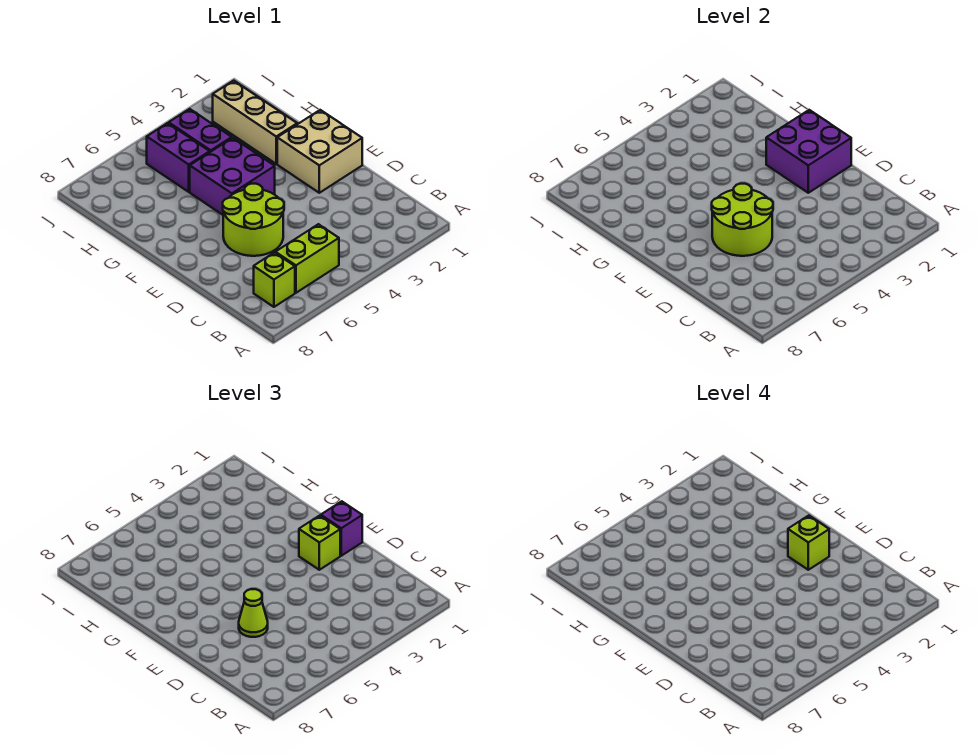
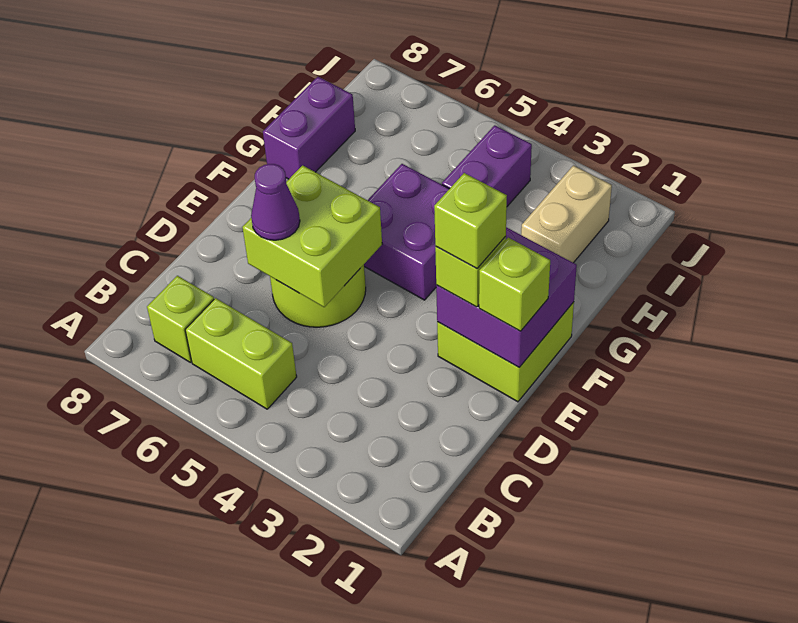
lime round brick D5:E6 level 2 -> lime brick D5:E6 level 2
lime cone D6 level 3 -> purple cone D6 level 3
tan brick E1:F2 level 1 -> lime brick E1:F2 level 1
purple brick E1 level 3 -> lime brick E1 level 3
tan brick G2:I2 level 1 -> tan brick H2:I2 level 1
purple brick H5:I5 level 1 -> purple brick G8:H8 level 1

